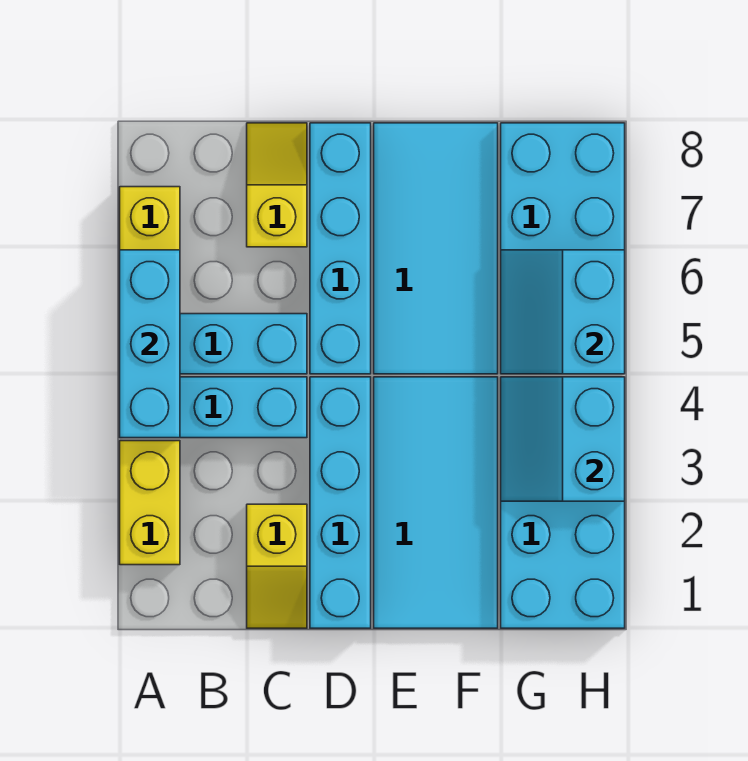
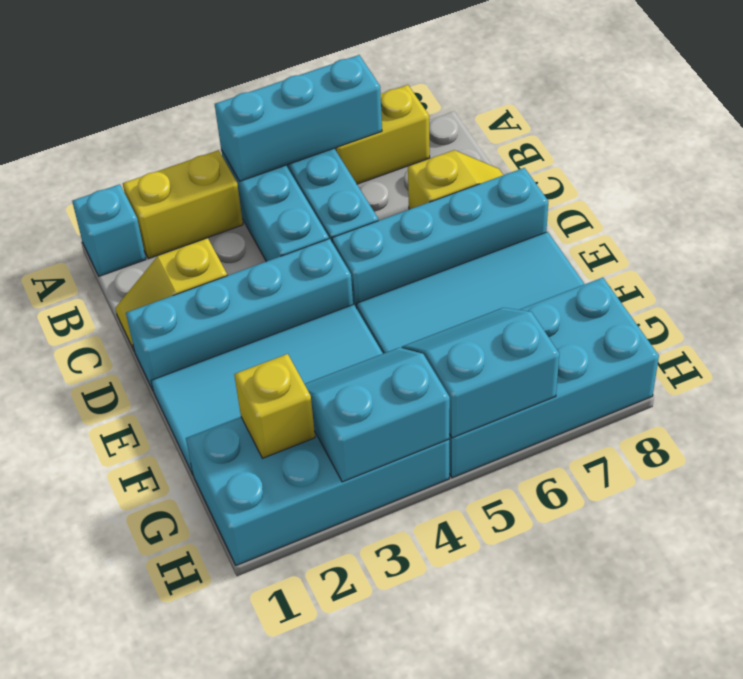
none -> cyan brick A1 level 1
none -> yellow brick G2 level 2

